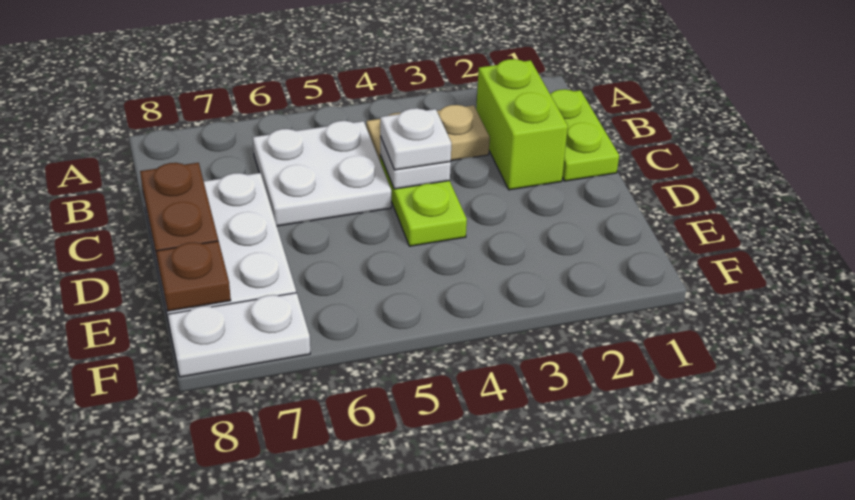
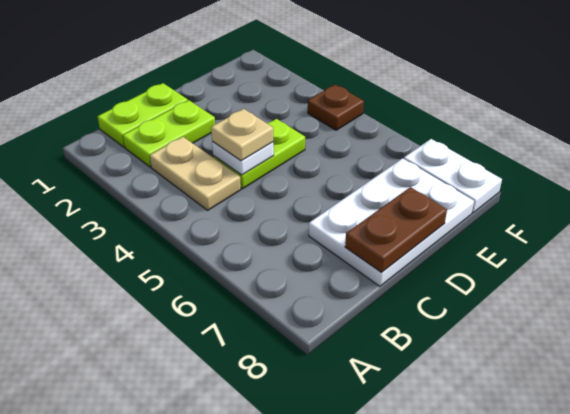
lime brick B2:C2 level 1 -> lime plate B2:C2 level 1
white plate B5:C6 level 1 -> none
white plate C4 level 3 -> tan plate C4 level 3
brown plate E8 level 2 -> brown plate F4 level 1

